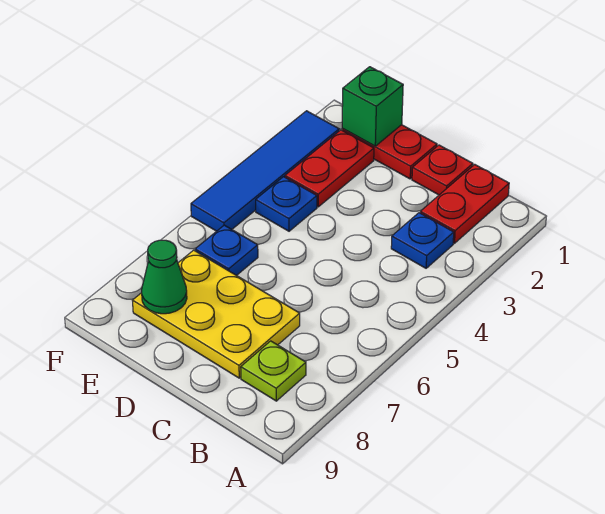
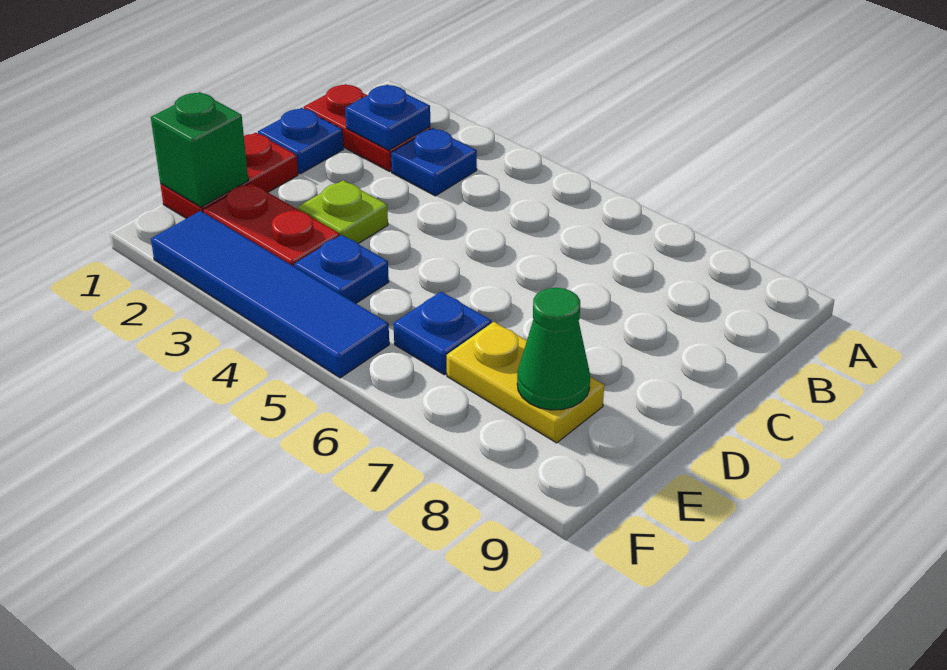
none -> blue plate B2 level 2
lime plate B8 level 1 -> lime plate D3 level 1
red plate C1 level 1 -> blue plate C1 level 1
yellow plate C7:E8 level 1 -> yellow plate E7:E8 level 1

